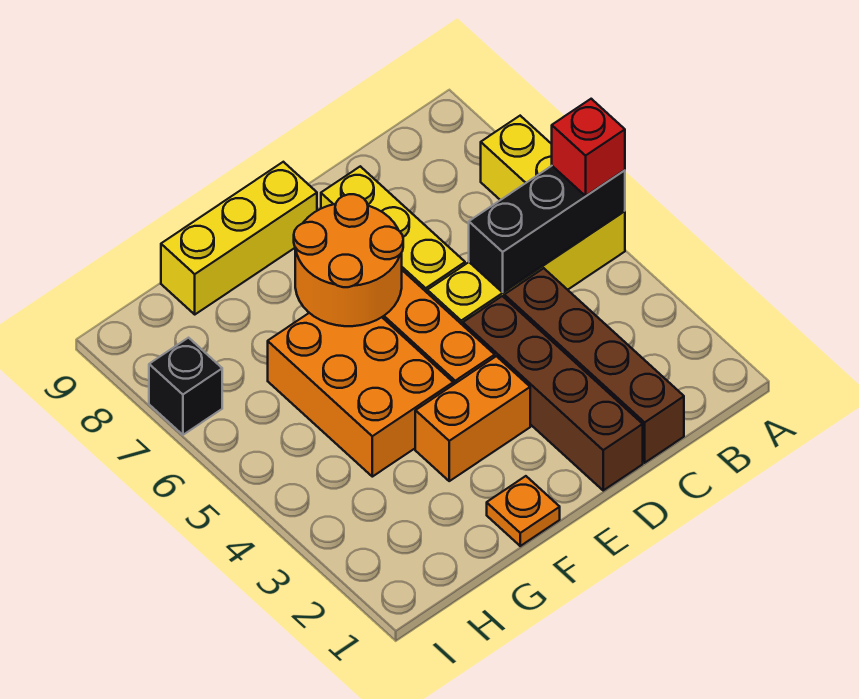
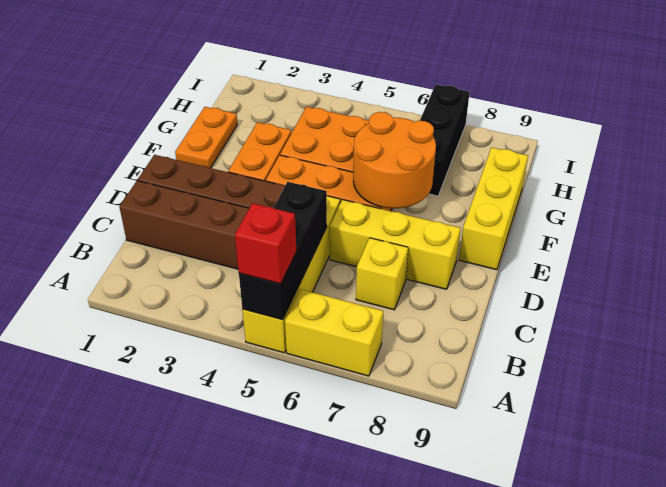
none -> yellow brick C7 level 1
orange plate F1 level 1 -> orange plate F1:G1 level 1
black brick I7 level 1 -> black brick G7:I7 level 1

